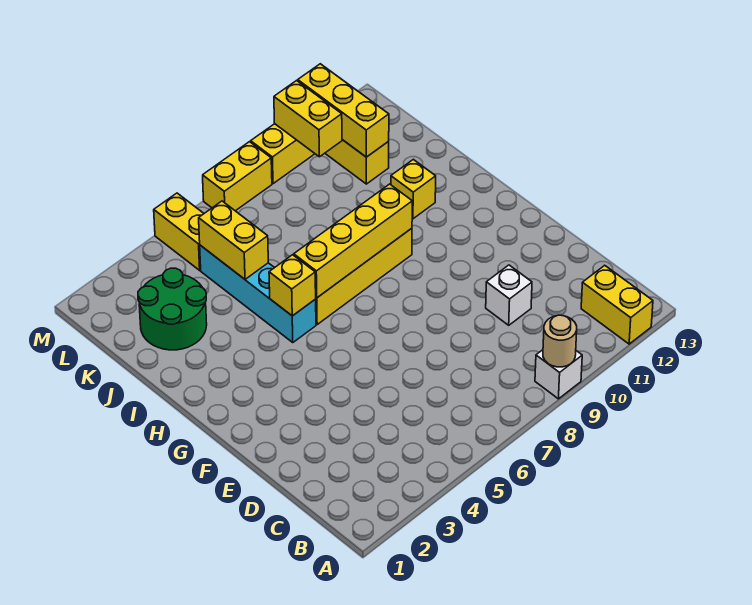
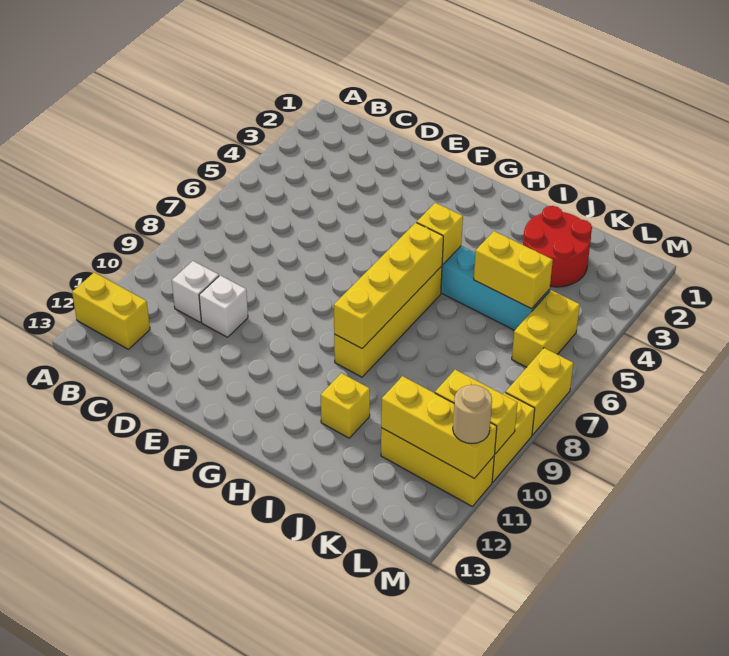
white brick A9 level 1 -> white brick C10 level 1
tan round brick A9 level 2 -> tan round brick M11 level 3
green round brick J2:K3 level 1 -> red round brick J2:K3 level 1
yellow brick L5:M5 level 1 -> yellow brick L5:L6 level 1

